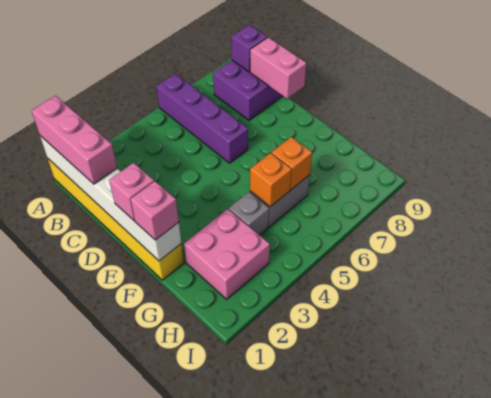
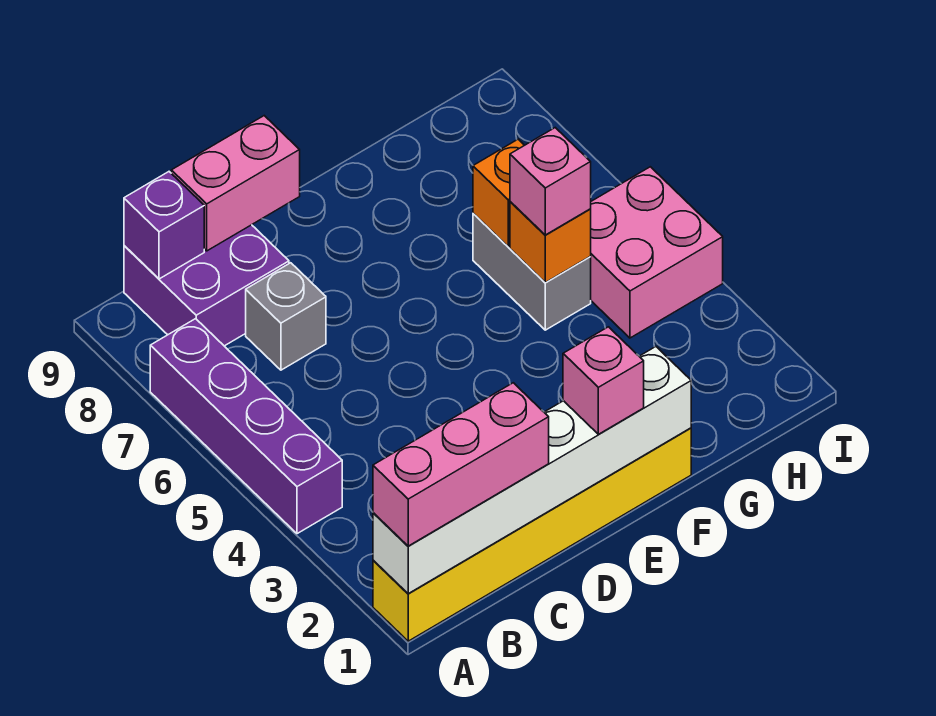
purple brick A6:D6 level 1 -> purple brick A4:A7 level 1
pink brick F1 level 3 -> pink brick G5 level 3
pink brick G2:H3 level 1 -> pink brick H4:I5 level 1
grey brick G4 level 1 -> grey brick C7 level 1

